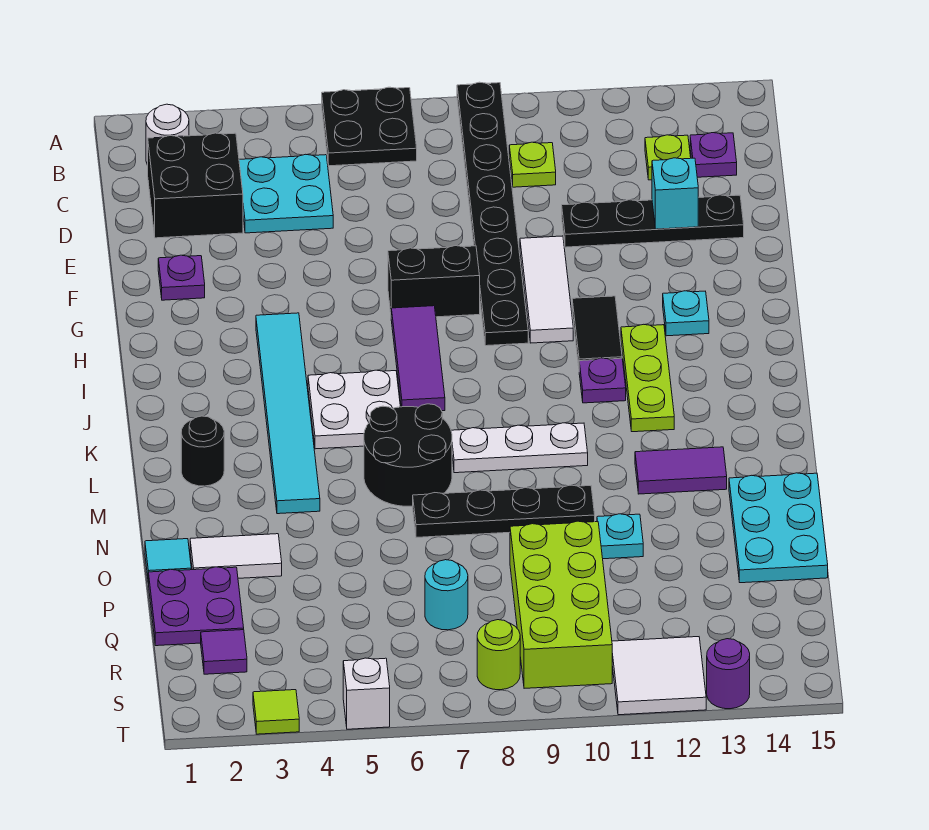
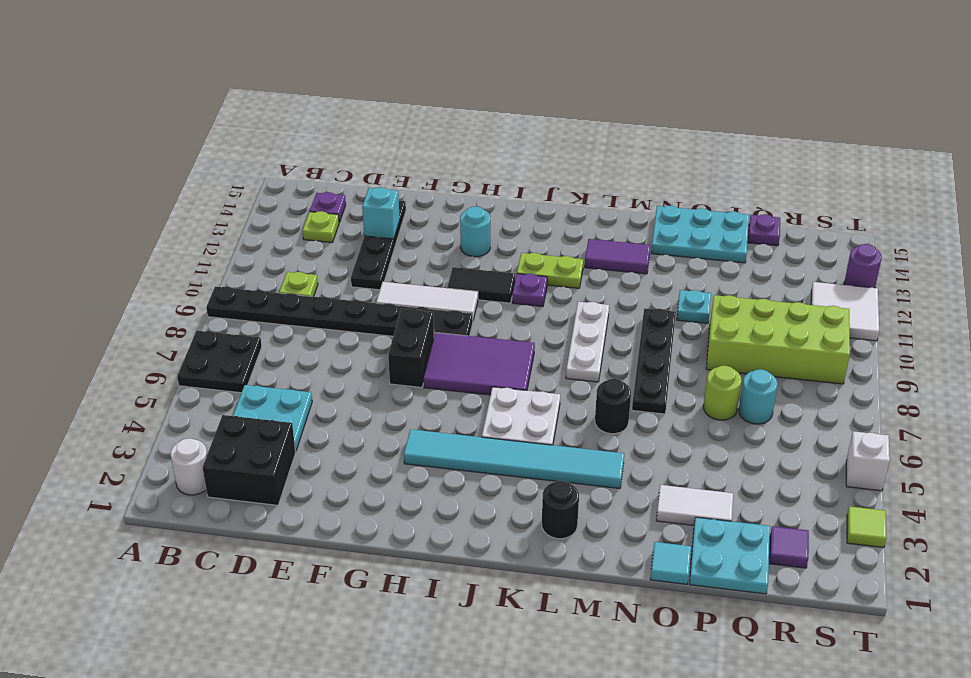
purple plate F2 level 1 -> purple plate Q15 level 1
purple tile H7:J7 level 1 -> purple tile H7:J8 level 1
cyan plate H13 level 1 -> cyan round brick H13 level 1
lime plate I12:K12 level 1 -> lime plate J12:K12 level 1
black round brick L6:M7 level 1 -> black round brick M6 level 1
purple tile M12:M13 level 1 -> purple tile L13:M13 level 1
white tile O2:O3 level 1 -> white tile O3:P3 level 1
purple plate P1:Q2 level 1 -> cyan plate P1:Q2 level 1
lime round brick S8 level 1 -> lime round brick P7 level 1

